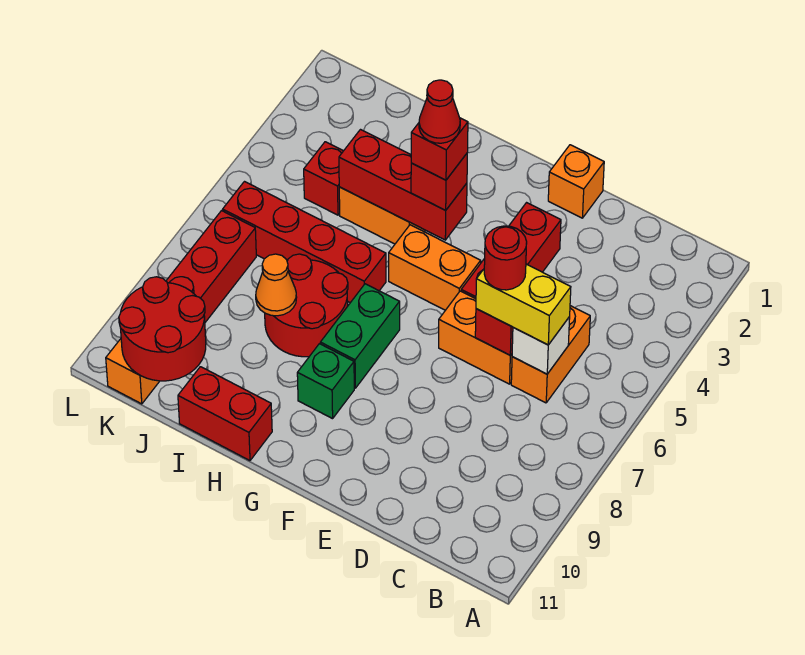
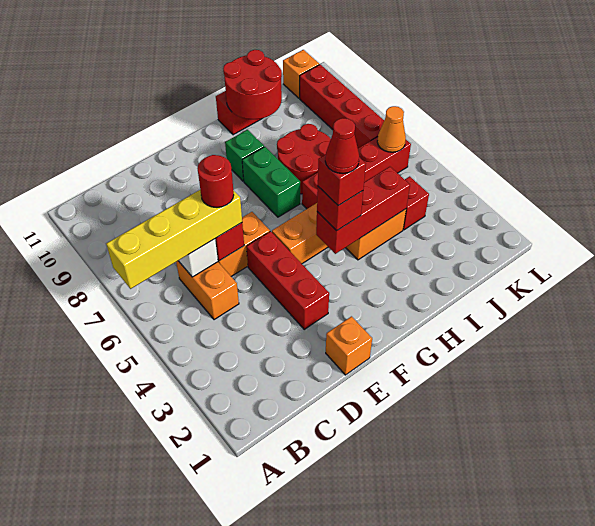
yellow brick C6:D6 level 3 -> yellow brick A6:D6 level 3
orange cone I8 level 2 -> orange cone K6 level 2
red round brick J10:K11 level 2 -> red round brick H10:I11 level 2

